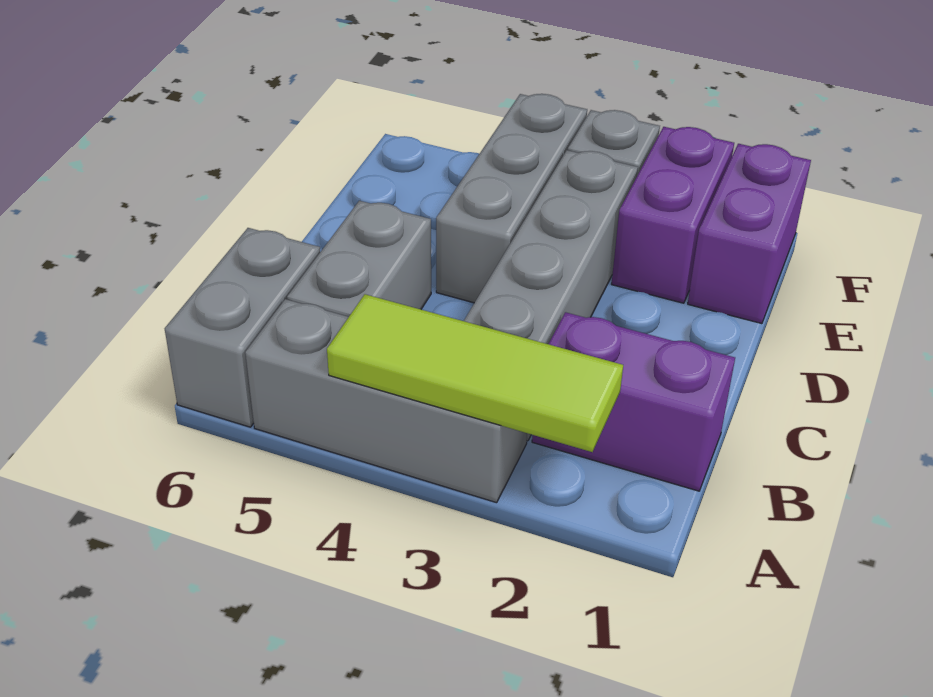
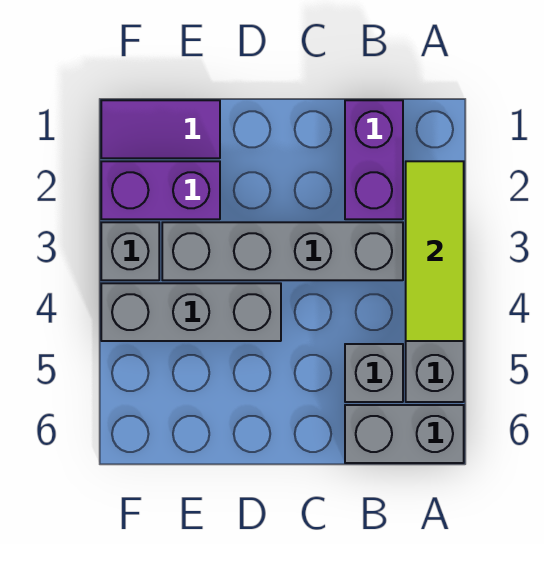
grey brick B5:C5 level 1 -> grey brick B5 level 1
purple brick E1:F1 level 1 -> purple tile E1:F1 level 1

